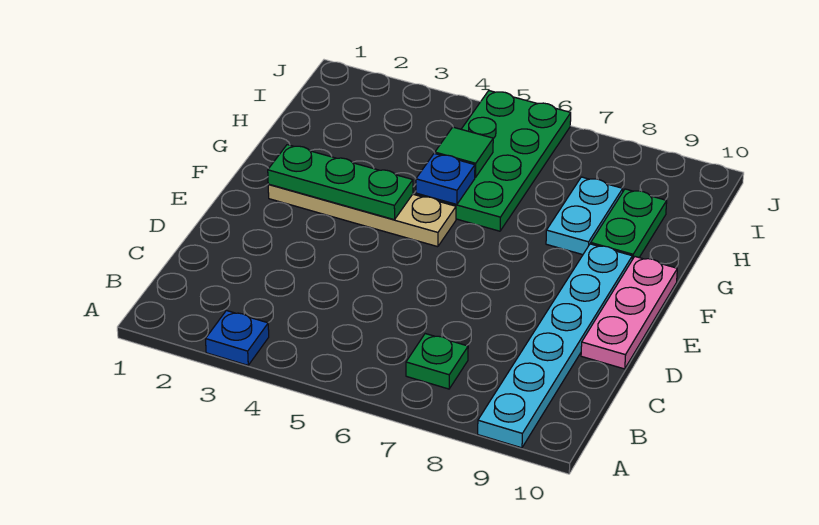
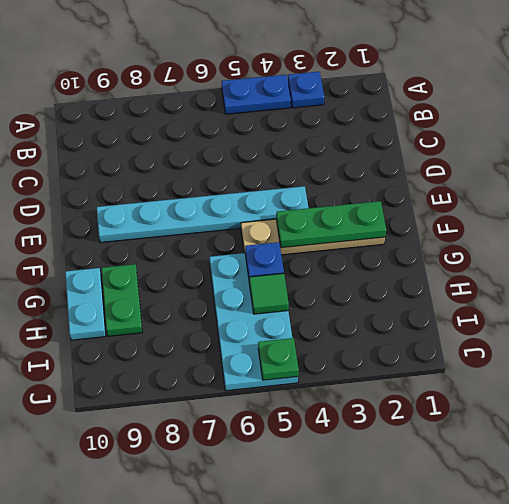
none -> blue plate A4:A5 level 1
cyan plate A9:F9 level 1 -> cyan plate E4:E9 level 1
green plate B7 level 1 -> green plate J5 level 2
pink plate D10:F10 level 1 -> none
green plate G5:J6 level 1 -> cyan plate G5:J6 level 1
cyan plate G8:H8 level 1 -> cyan plate G10:H10 level 1

